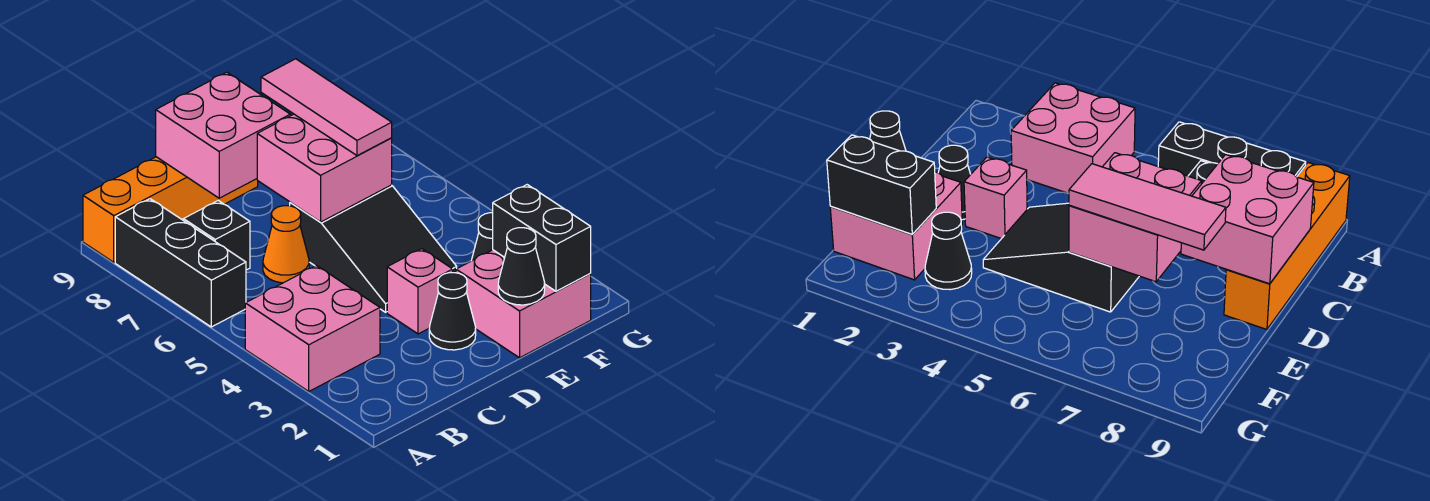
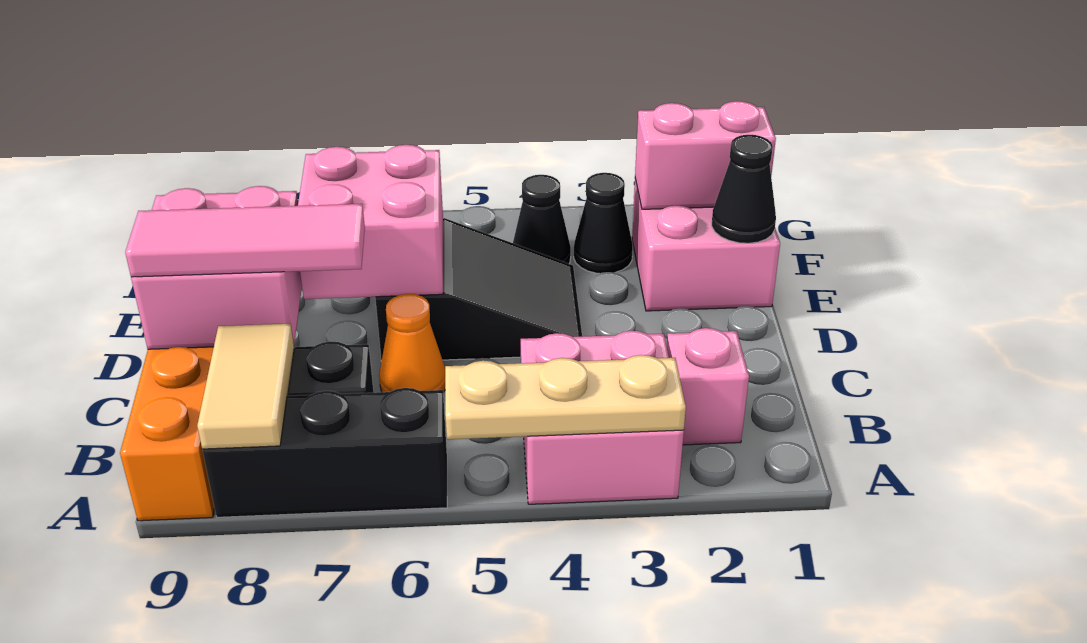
none -> tan plate A3:A5 level 2
none -> tan tile A8:B8 level 2
black cone D2 level 1 -> black cone F4 level 1
pink brick D3 level 1 -> pink brick B2 level 1
pink tile E6:E8 level 3 -> pink tile C7:C9 level 3
black brick F1:F2 level 2 -> pink brick F1:F2 level 2

